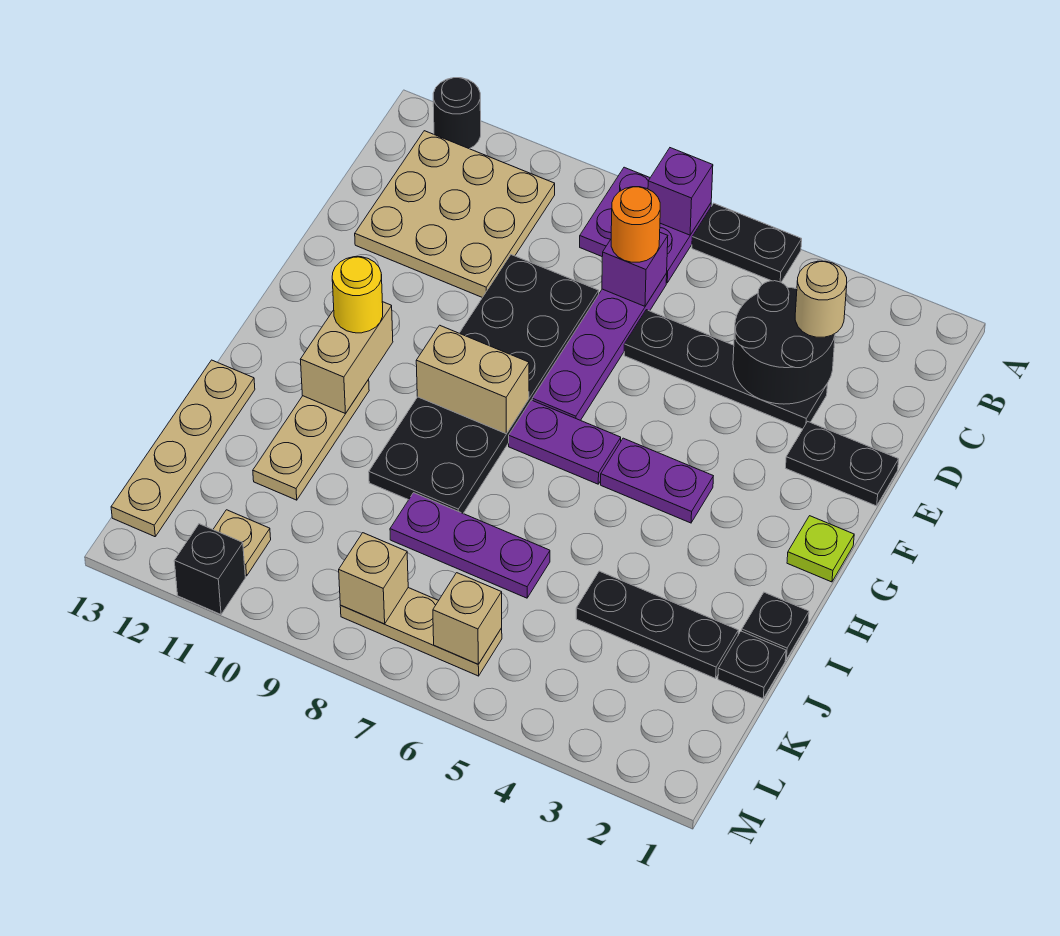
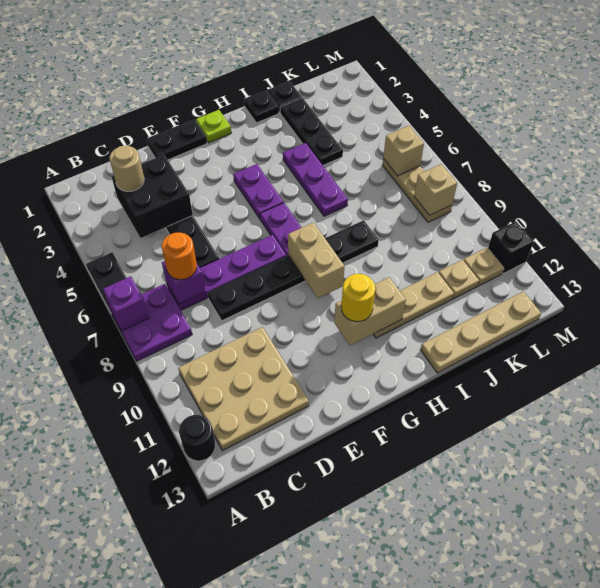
black round brick C3:D4 level 2 -> black brick C3:D4 level 2
black plate D8:I9 level 1 -> black plate D8:I8 level 1
black plate E1:E2 level 1 -> black plate E1:F1 level 1
purple plate J6:J8 level 1 -> purple plate I4:I6 level 1
none -> tan plate K11 level 1

